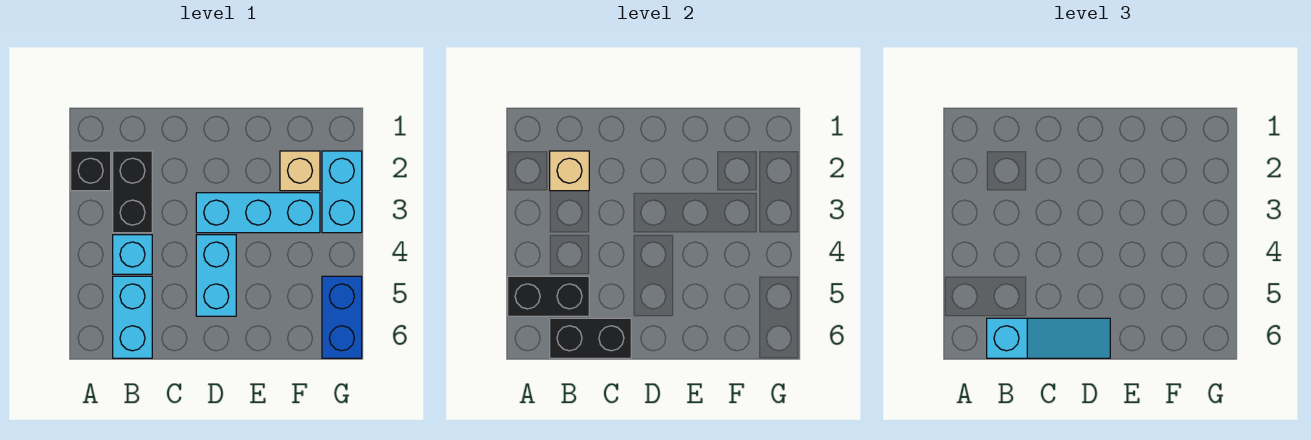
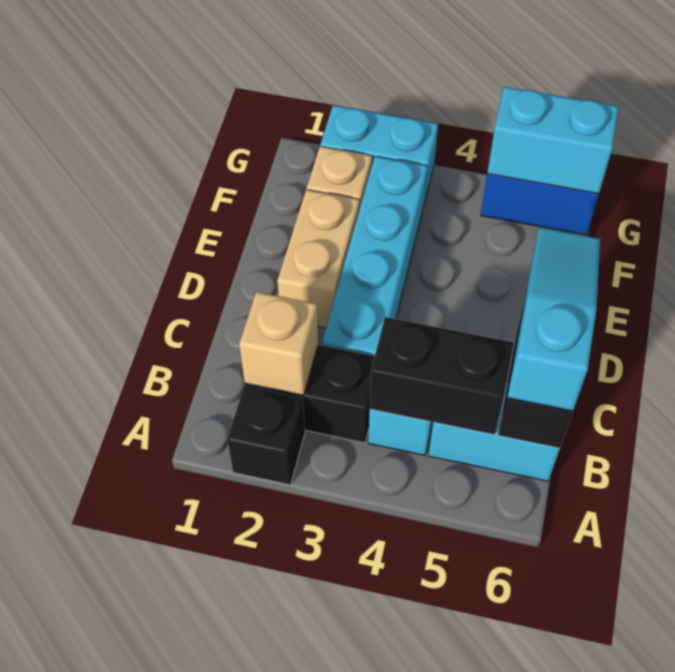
black brick A5:B5 level 2 -> black brick B4:B5 level 2
none -> tan brick D2:E2 level 1
cyan brick D3:F3 level 1 -> cyan brick C3:F3 level 1
cyan brick D4:D5 level 1 -> cyan brick G5:G6 level 2

